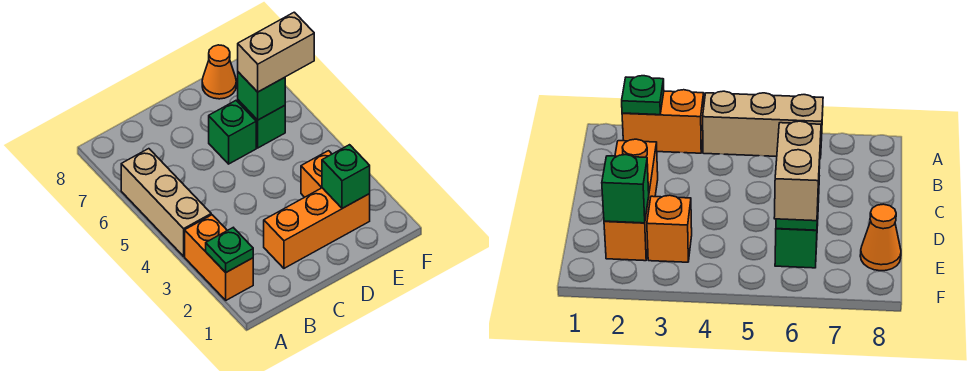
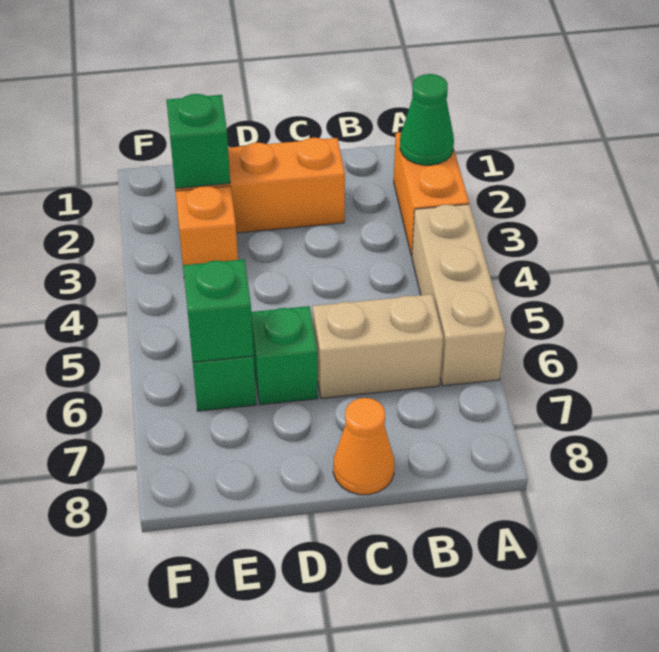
green plate A2 level 2 -> green cone A2 level 2
tan brick E6:F6 level 3 -> tan brick B6:C6 level 1
orange cone E8 level 1 -> orange cone C8 level 1

